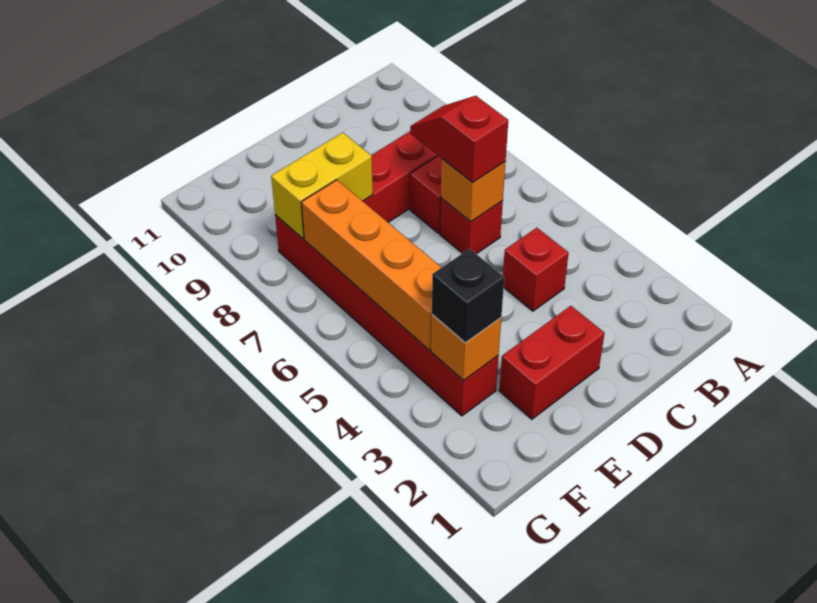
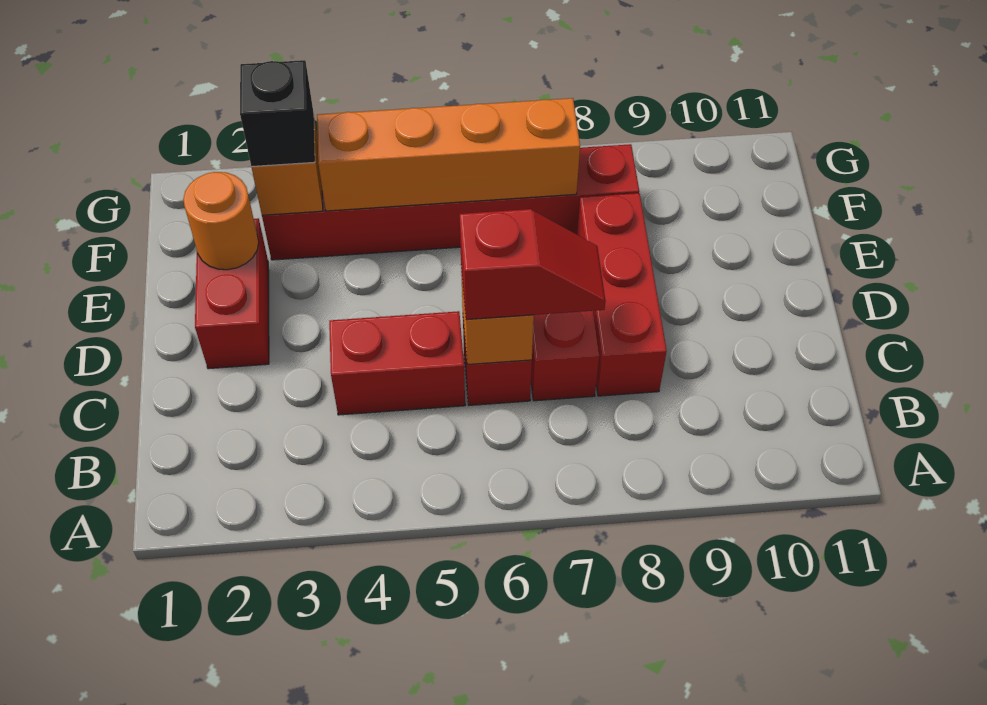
red brick C4 level 1 -> red brick C4:C5 level 1
none -> orange round brick E2 level 2
yellow brick E8:F8 level 2 -> none

